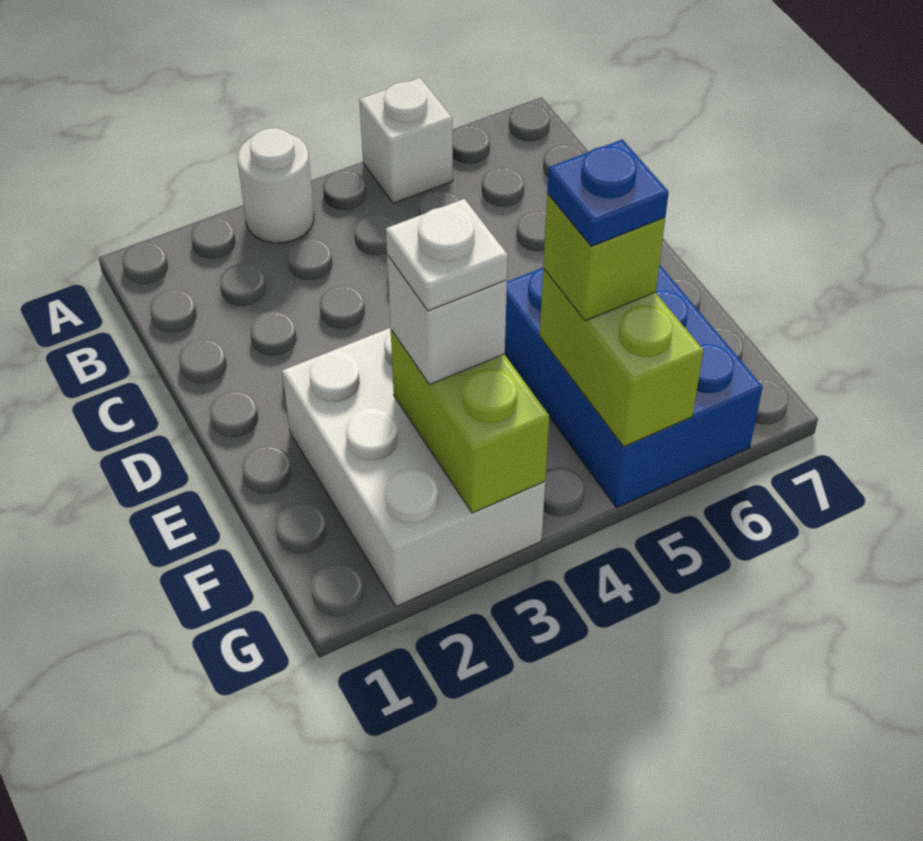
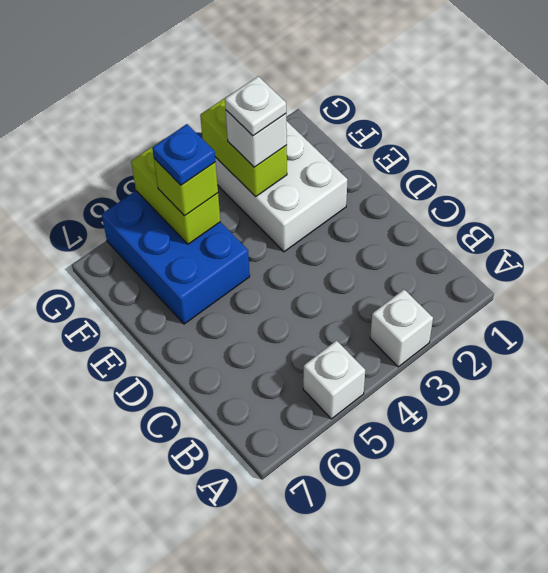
white round brick A3 level 1 -> white brick A3 level 1

